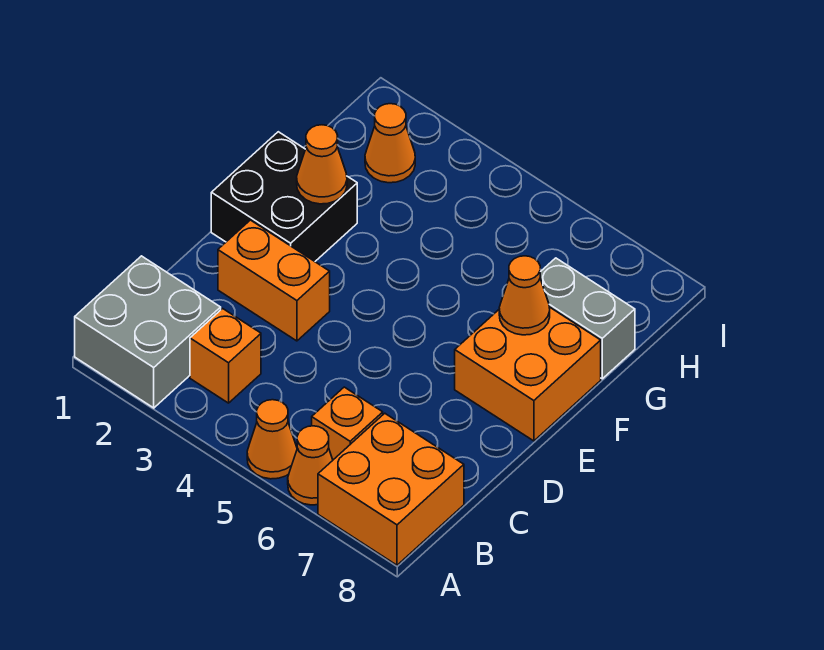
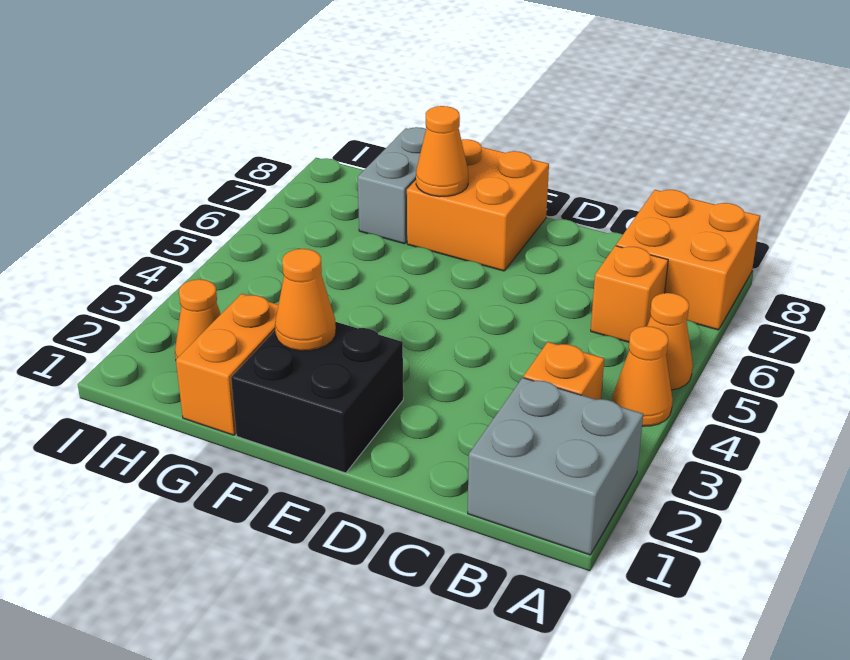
orange cone A6 level 1 -> orange cone A4 level 1
orange brick D2:D3 level 1 -> orange brick G1:G2 level 1

